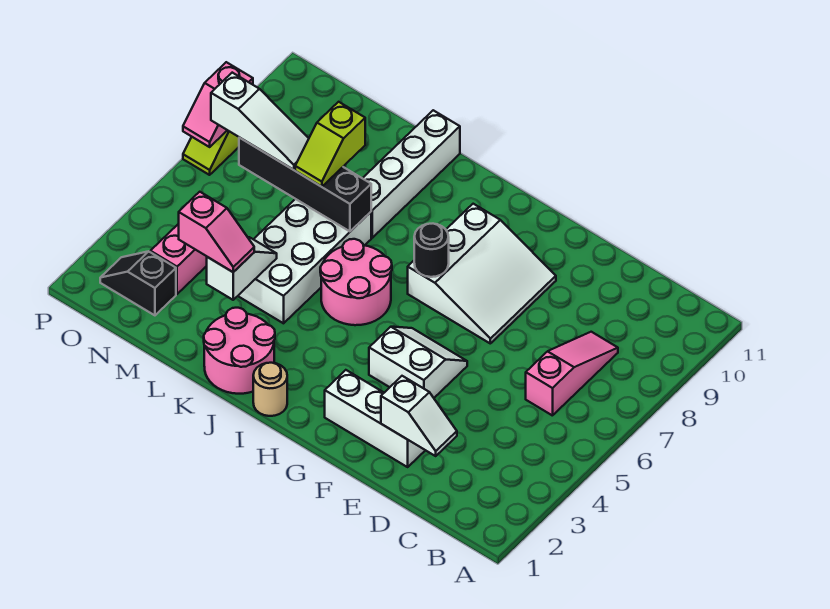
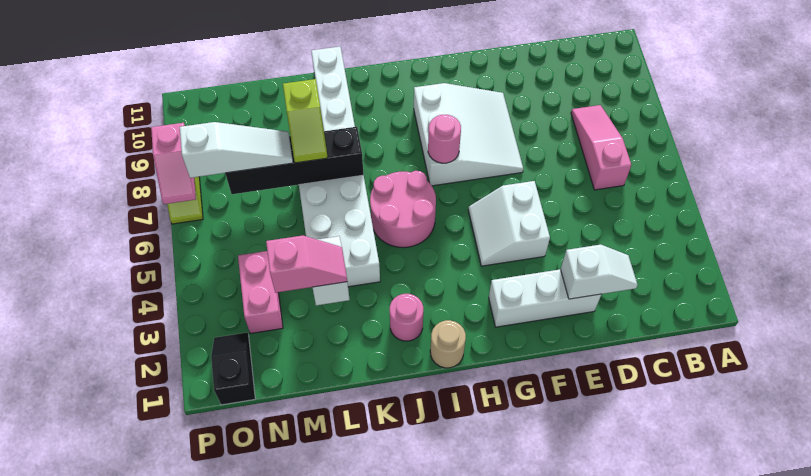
white slope F4:G5 level 1 top 4 -> white slope F4:G5 level 1 top F
black round brick H7 level 2 -> pink round brick H7 level 2
pink round brick J1:K2 level 1 -> pink round brick J2 level 1
black slope N2:O2 level 1 top N -> black slope O1:O2 level 1 top 1

